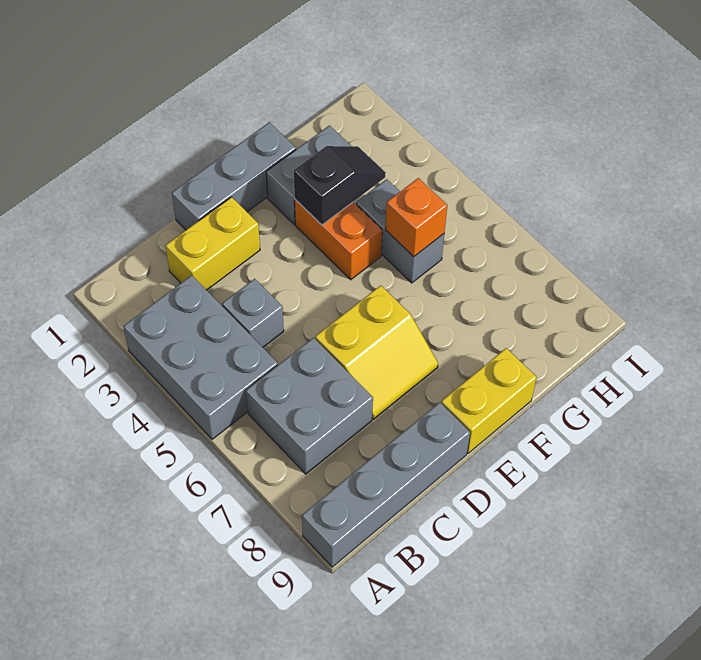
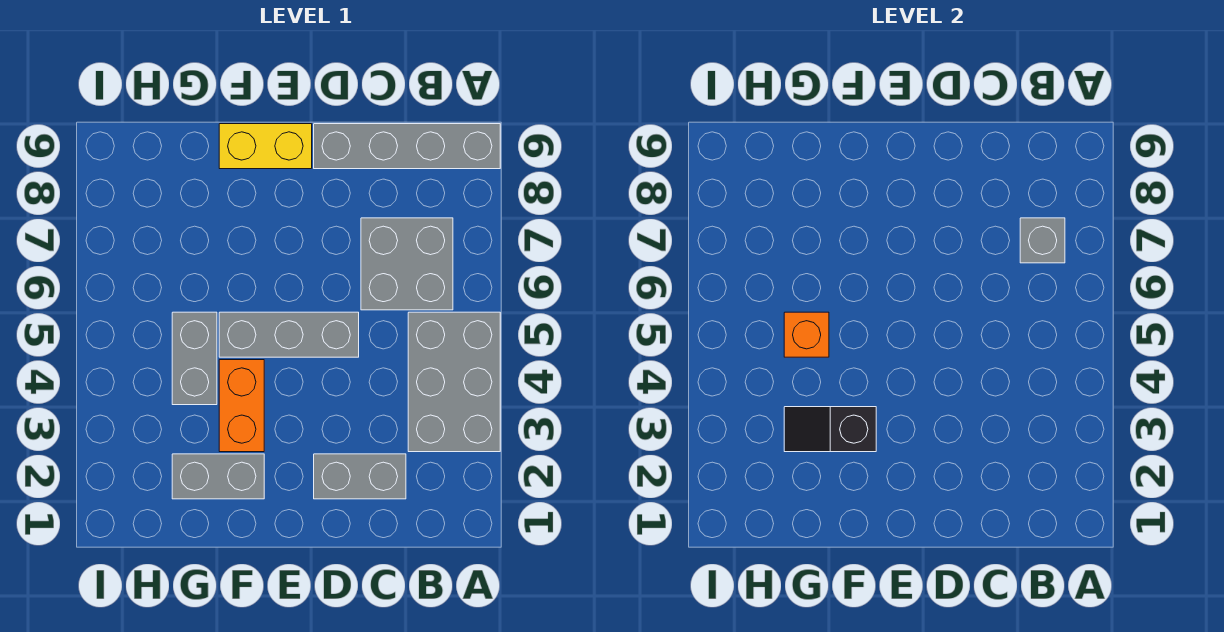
yellow brick C2:D2 level 1 -> grey brick C2:D2 level 1
grey brick C4 level 1 -> grey brick B7 level 2
grey brick D1:F1 level 1 -> grey brick D5:F5 level 1
yellow slope D6:E7 level 1 top 6 -> none

